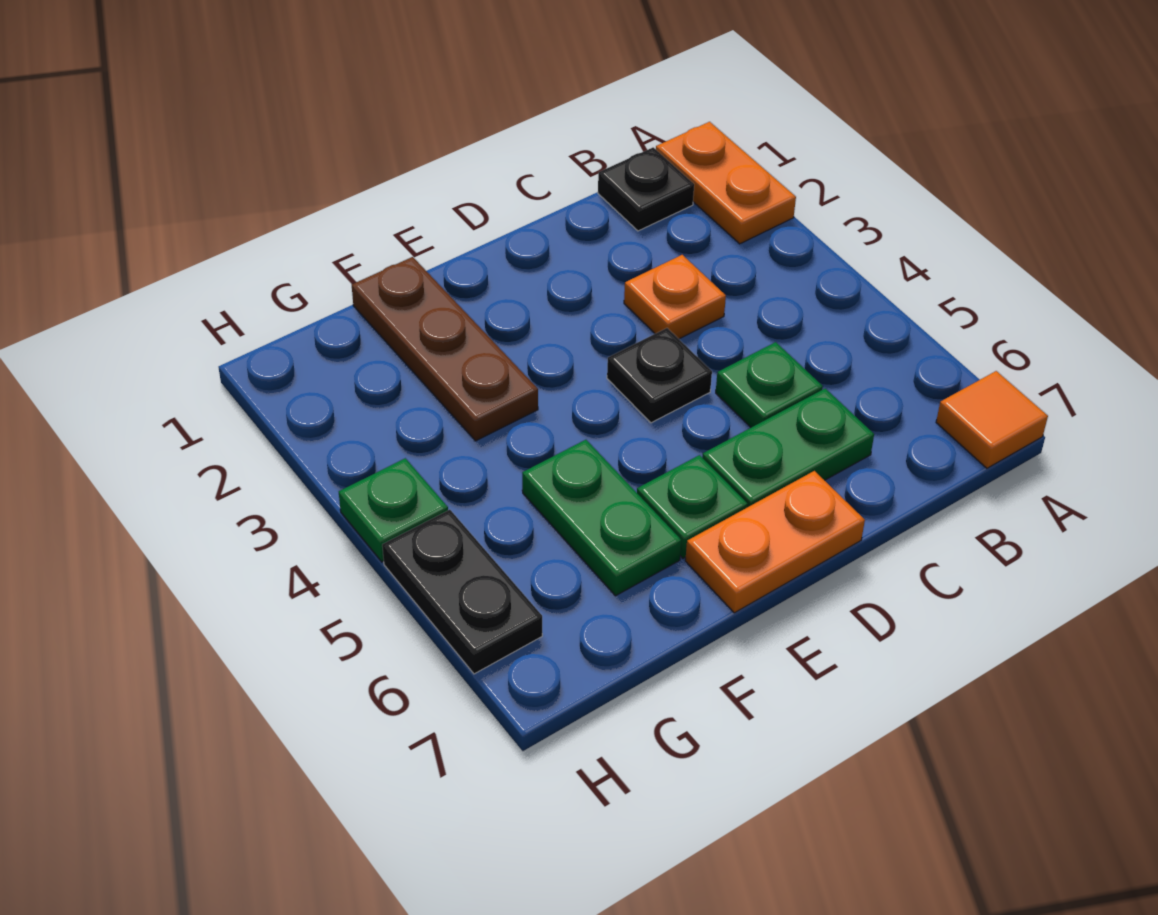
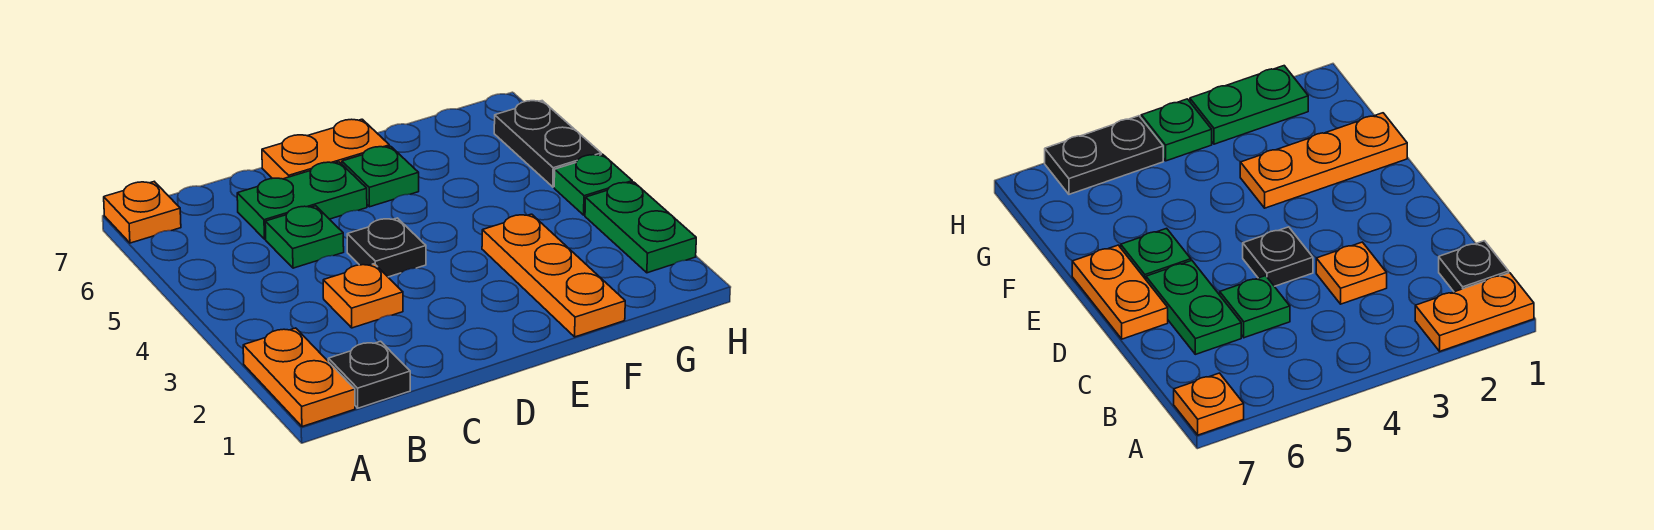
orange tile A7 level 1 -> orange plate A7 level 1
brown plate F1:F3 level 1 -> orange plate F1:F3 level 1
green plate F5:F6 level 1 -> green plate H2:H3 level 1

